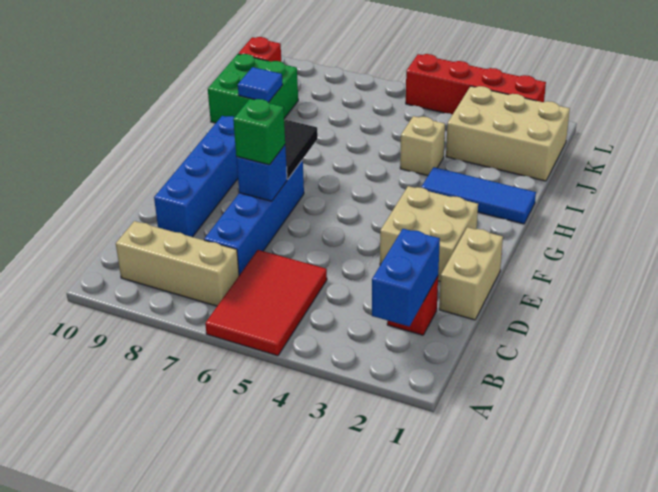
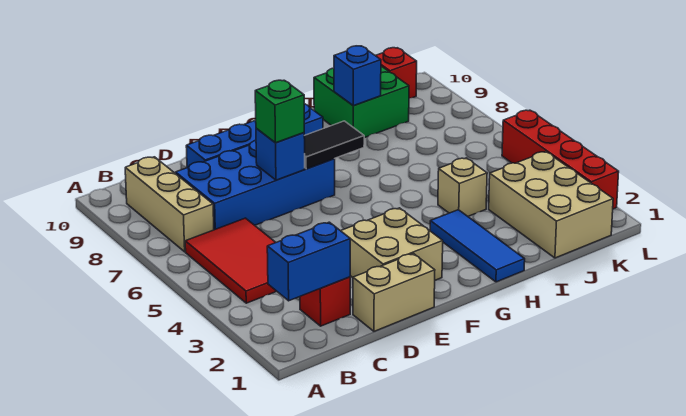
red tile A5:C6 level 1 -> red tile B4:C6 level 1
blue brick C7:F7 level 1 -> blue brick C7:F8 level 1
blue tile I9 level 2 -> blue brick I9 level 2

